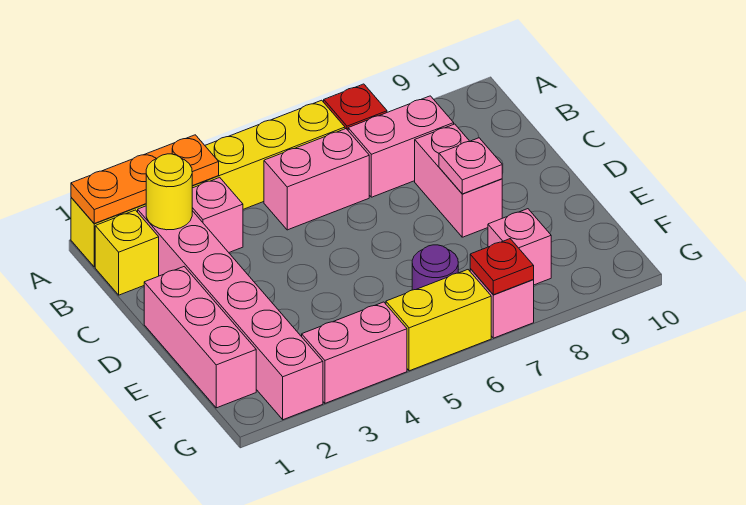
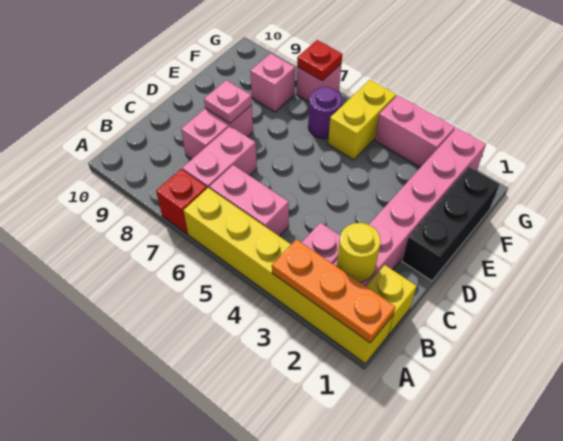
pink brick B7:B8 level 1 -> pink brick B7:C7 level 1
pink brick D1:F1 level 1 -> black brick D1:F1 level 1
yellow brick G5:G6 level 1 -> yellow brick F5:G5 level 1

